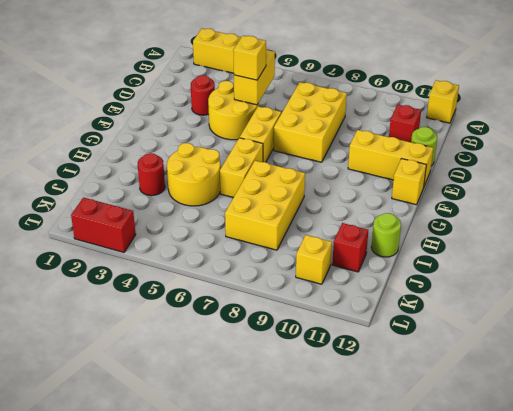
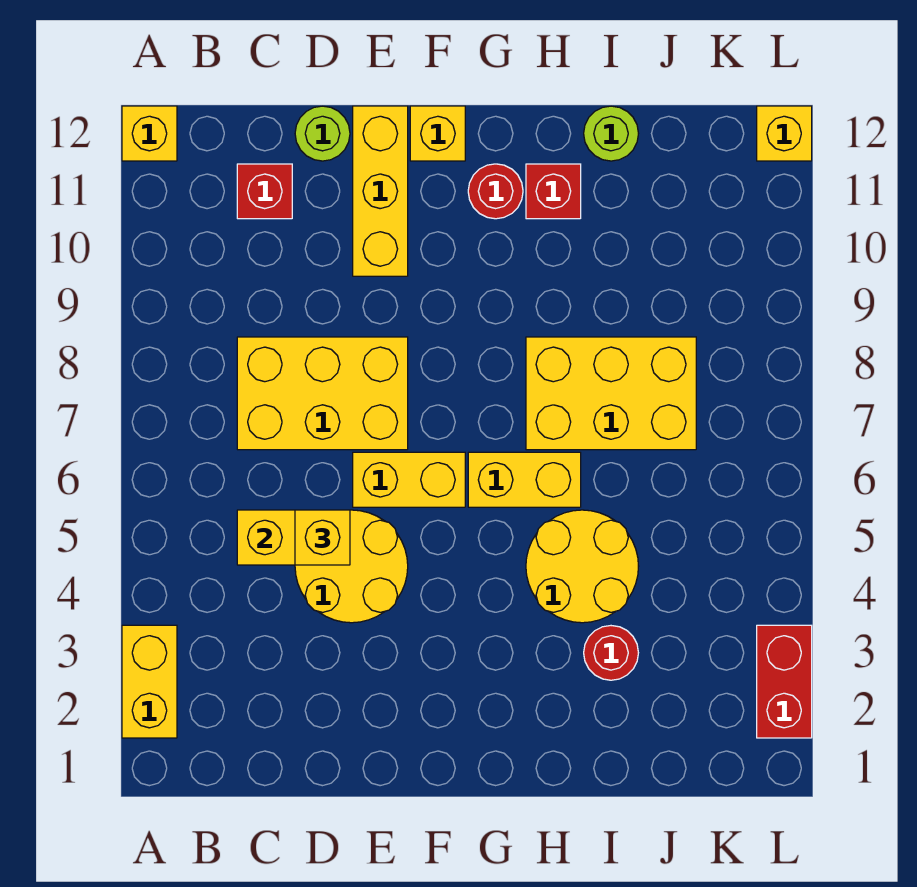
red round brick D3 level 1 -> red round brick G11 level 1
red brick J11 level 1 -> red brick H11 level 1
yellow brick K10 level 1 -> yellow brick L12 level 1

